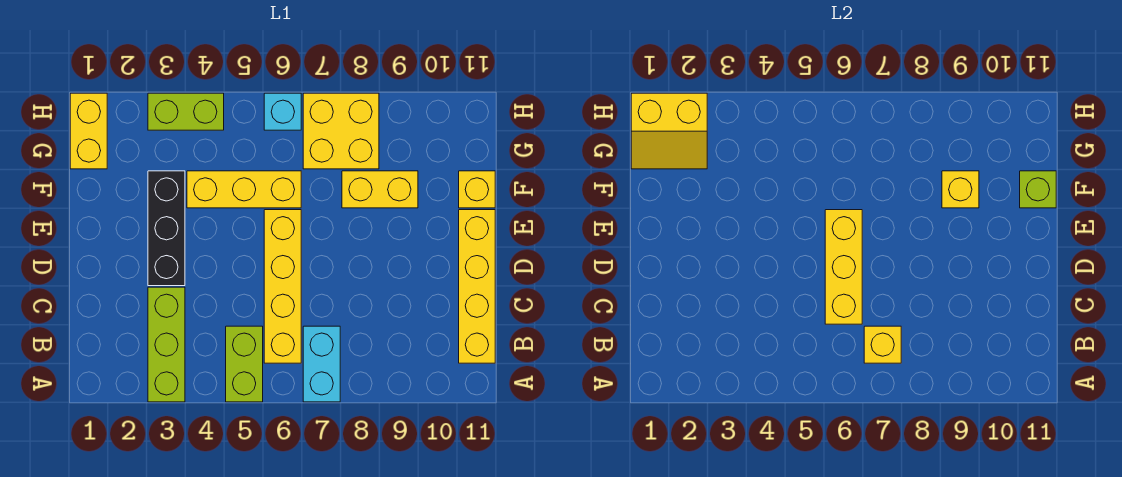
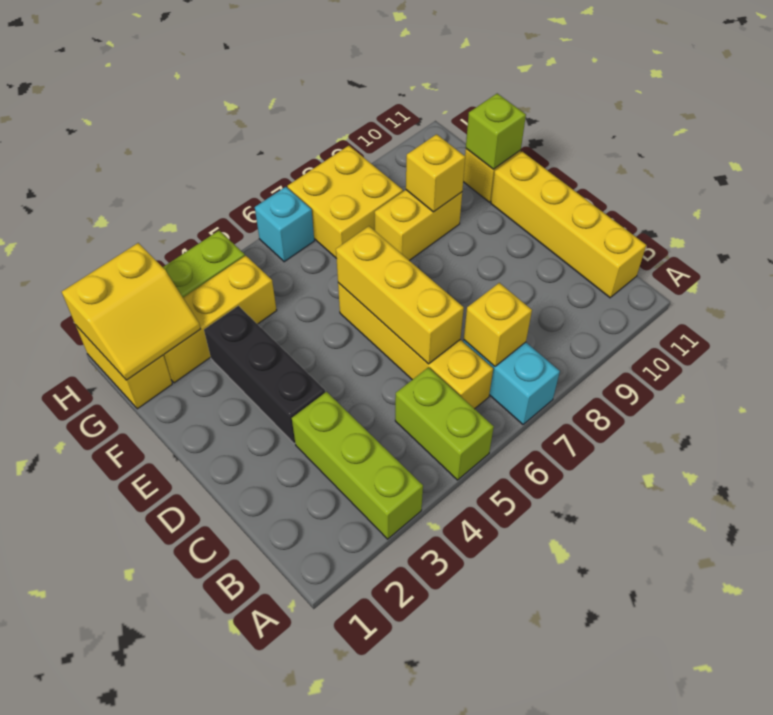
yellow brick F4:F6 level 1 -> yellow brick G2:G4 level 1

